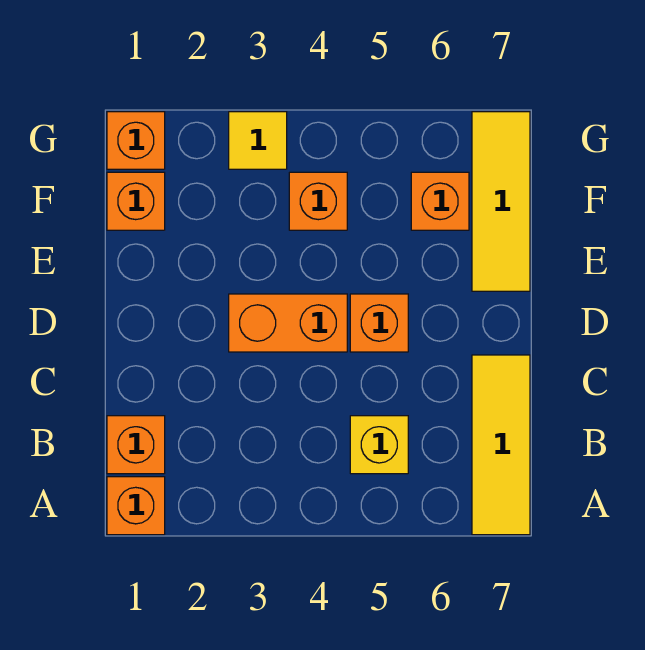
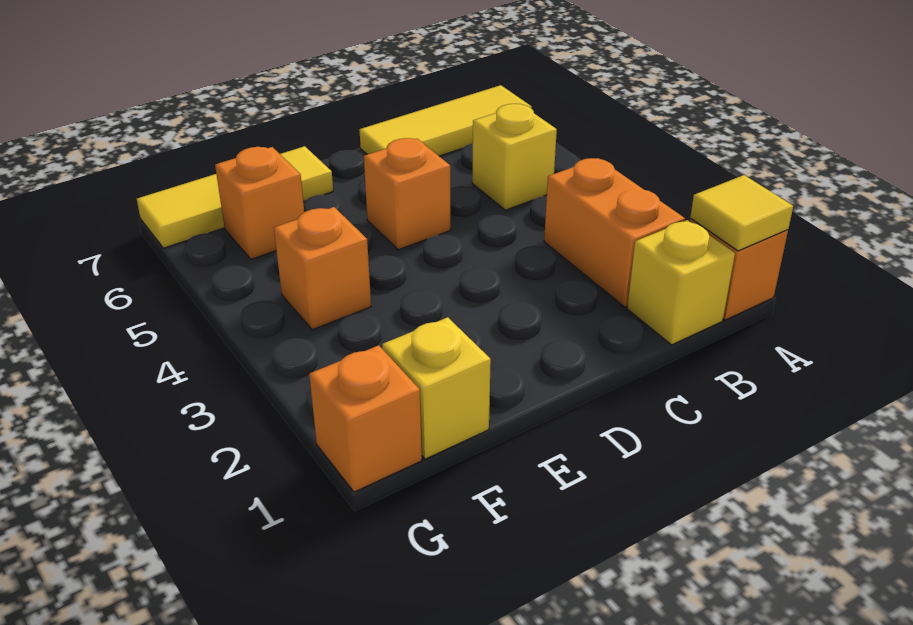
orange brick B1 level 1 -> yellow brick B1 level 1
orange brick D3:D4 level 1 -> orange brick B2:B3 level 1
orange brick F1 level 1 -> yellow brick F1 level 1
yellow tile G3 level 1 -> yellow tile A1 level 2

